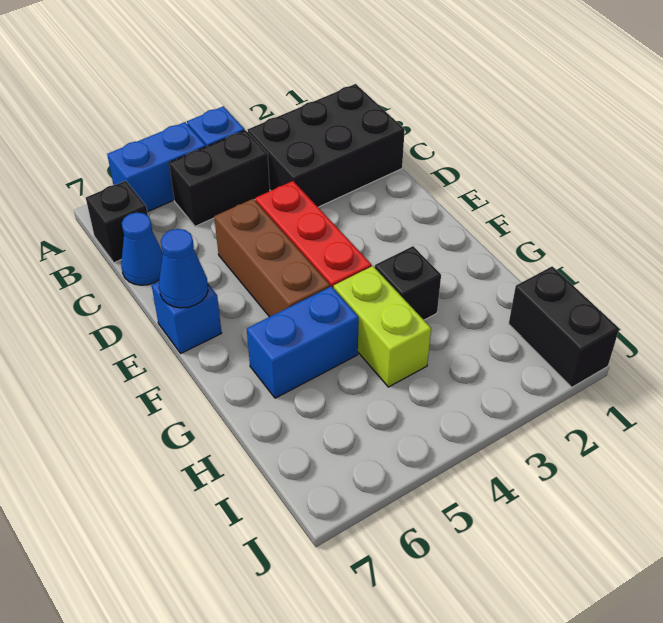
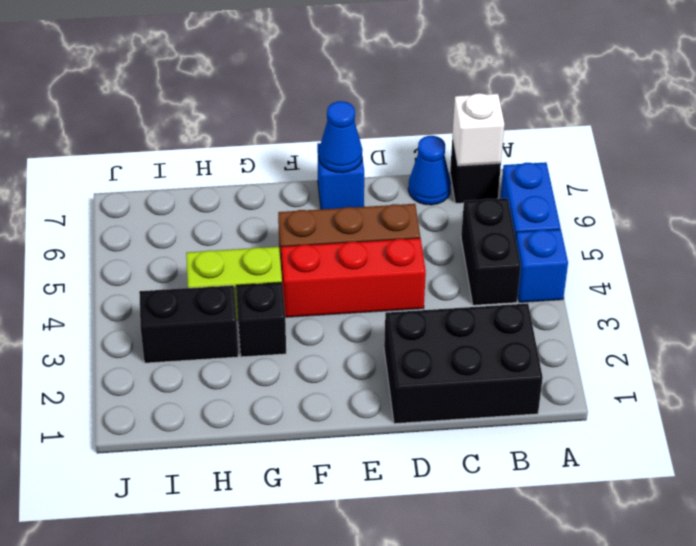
black brick B1:C3 level 1 -> black brick B1:D2 level 1
none -> white brick B7 level 2
blue brick G5:G6 level 1 -> none
black brick I1:J1 level 1 -> black brick H3:I3 level 1

